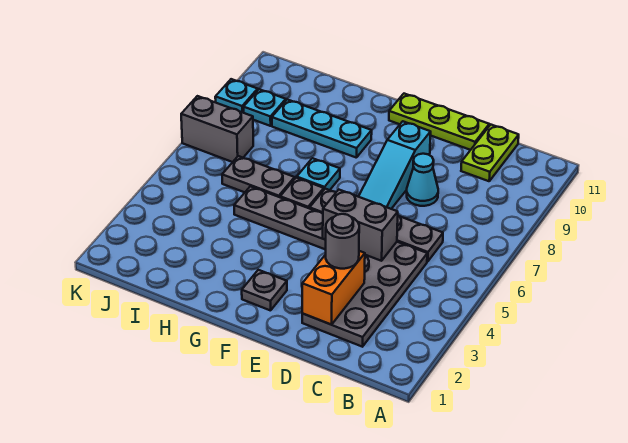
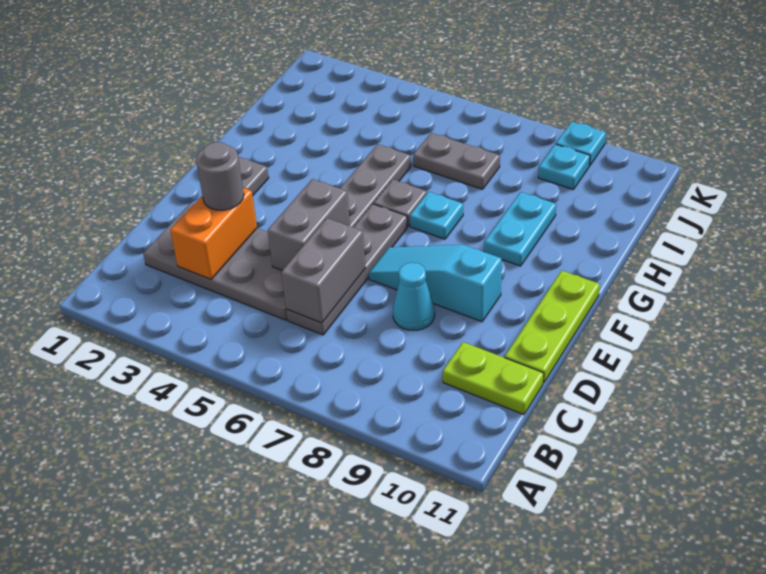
orange brick D2:D3 level 2 -> orange brick C3:D3 level 2
cyan plate G9:I9 level 1 -> cyan plate G9:H9 level 1
grey plate H6:I6 level 1 -> grey plate I6:I7 level 1
grey brick J7:K7 level 1 -> grey brick C6:D6 level 2

